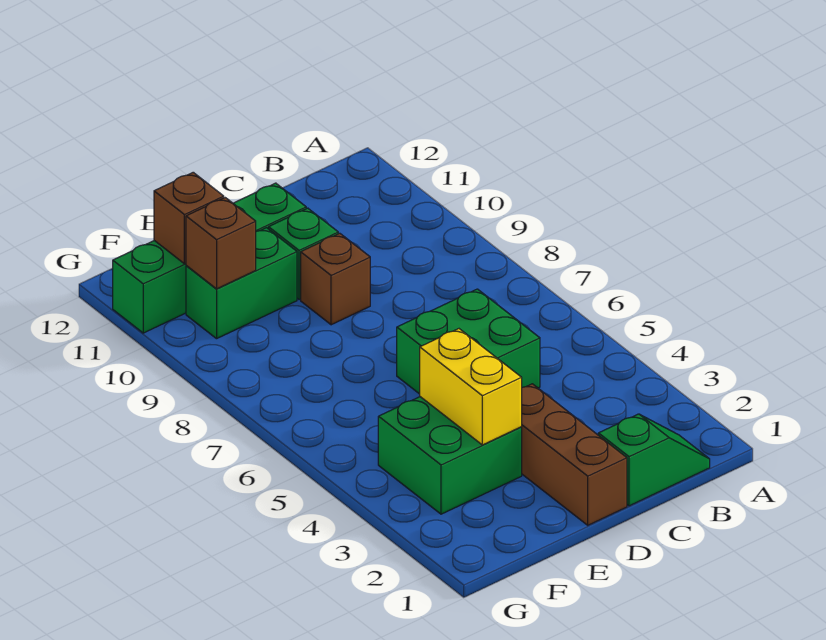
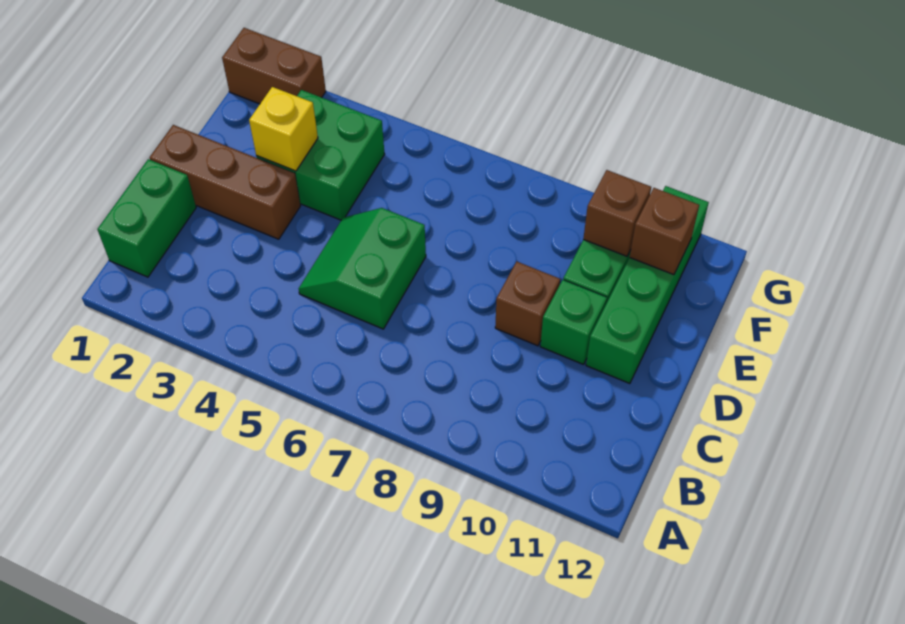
green slope B1:C1 level 1 top C -> green brick B1:C1 level 1
green brick C5:D6 level 1 -> green slope C5:D6 level 1 top 6
yellow brick E3:E4 level 2 -> yellow brick E3 level 2
none -> brown brick G1:G2 level 1

